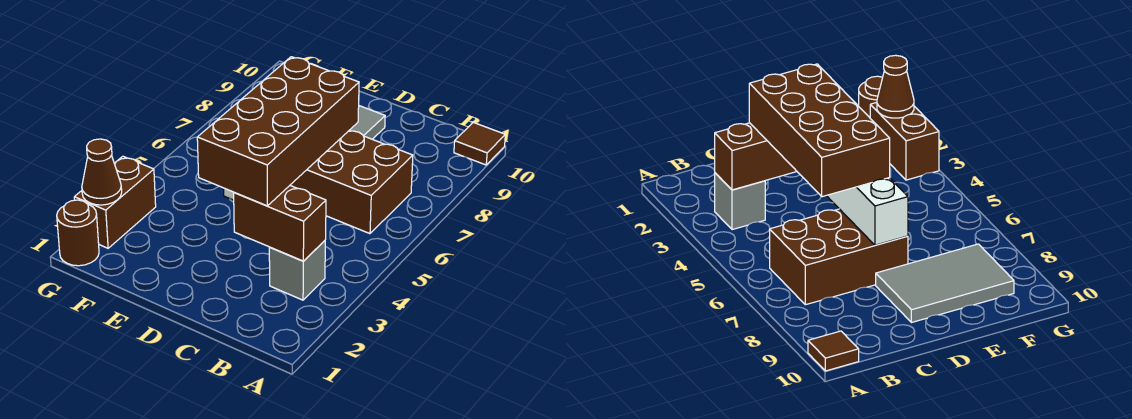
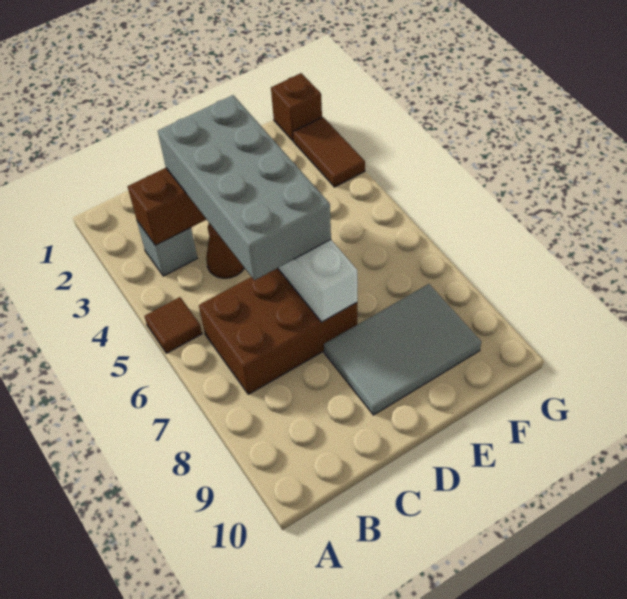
brown tile A10 level 1 -> brown tile A5 level 1
brown brick C3:D6 level 3 -> grey brick C3:D6 level 3
brown round brick G1 level 1 -> brown brick G1 level 1
brown brick G2:G3 level 1 -> brown tile G2:G3 level 1
brown cone G2 level 2 -> brown cone C4 level 1

